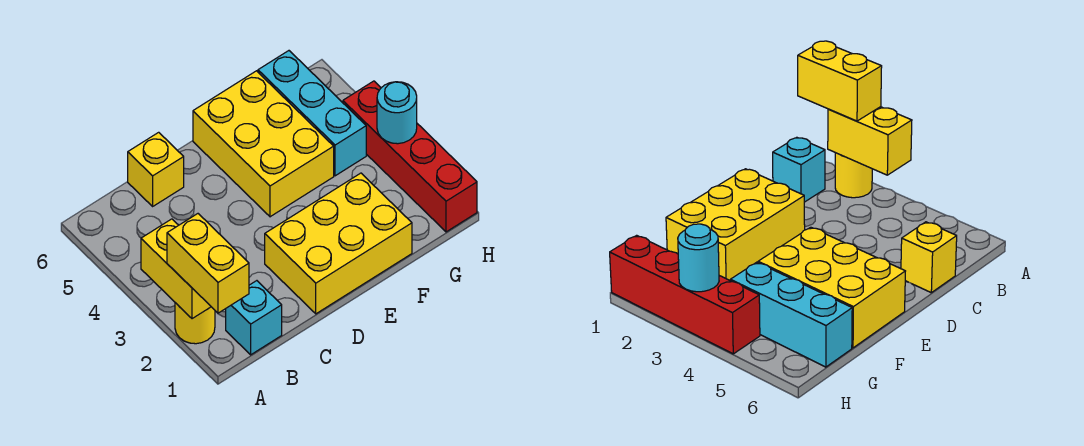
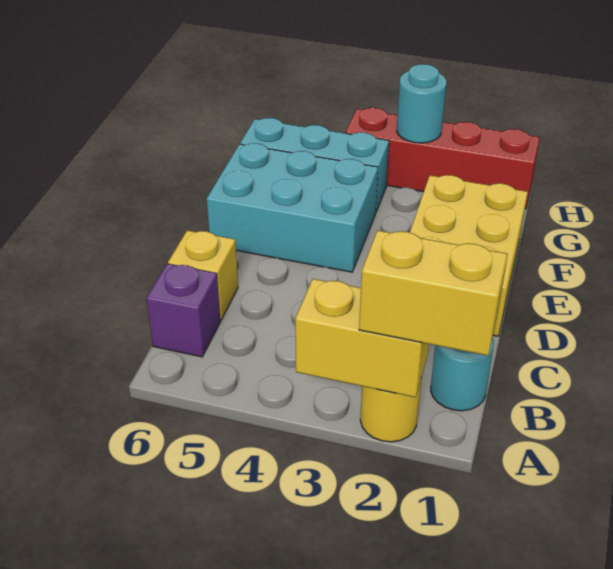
cyan brick B1 level 1 -> cyan round brick B1 level 1
none -> purple brick B6 level 1
yellow brick E4:F6 level 1 -> cyan brick E4:F6 level 1

